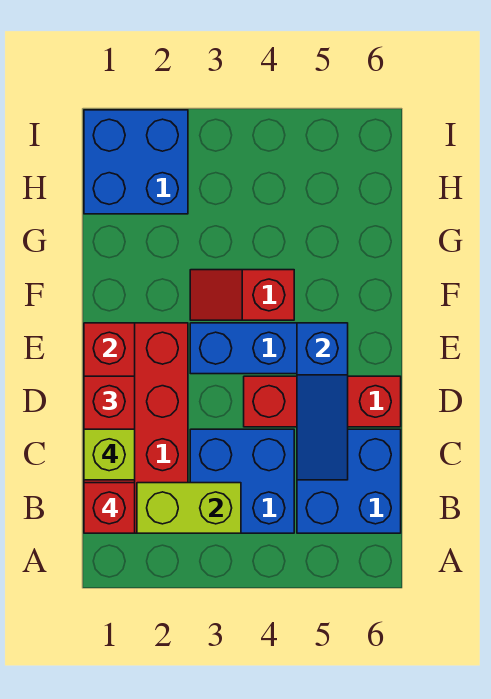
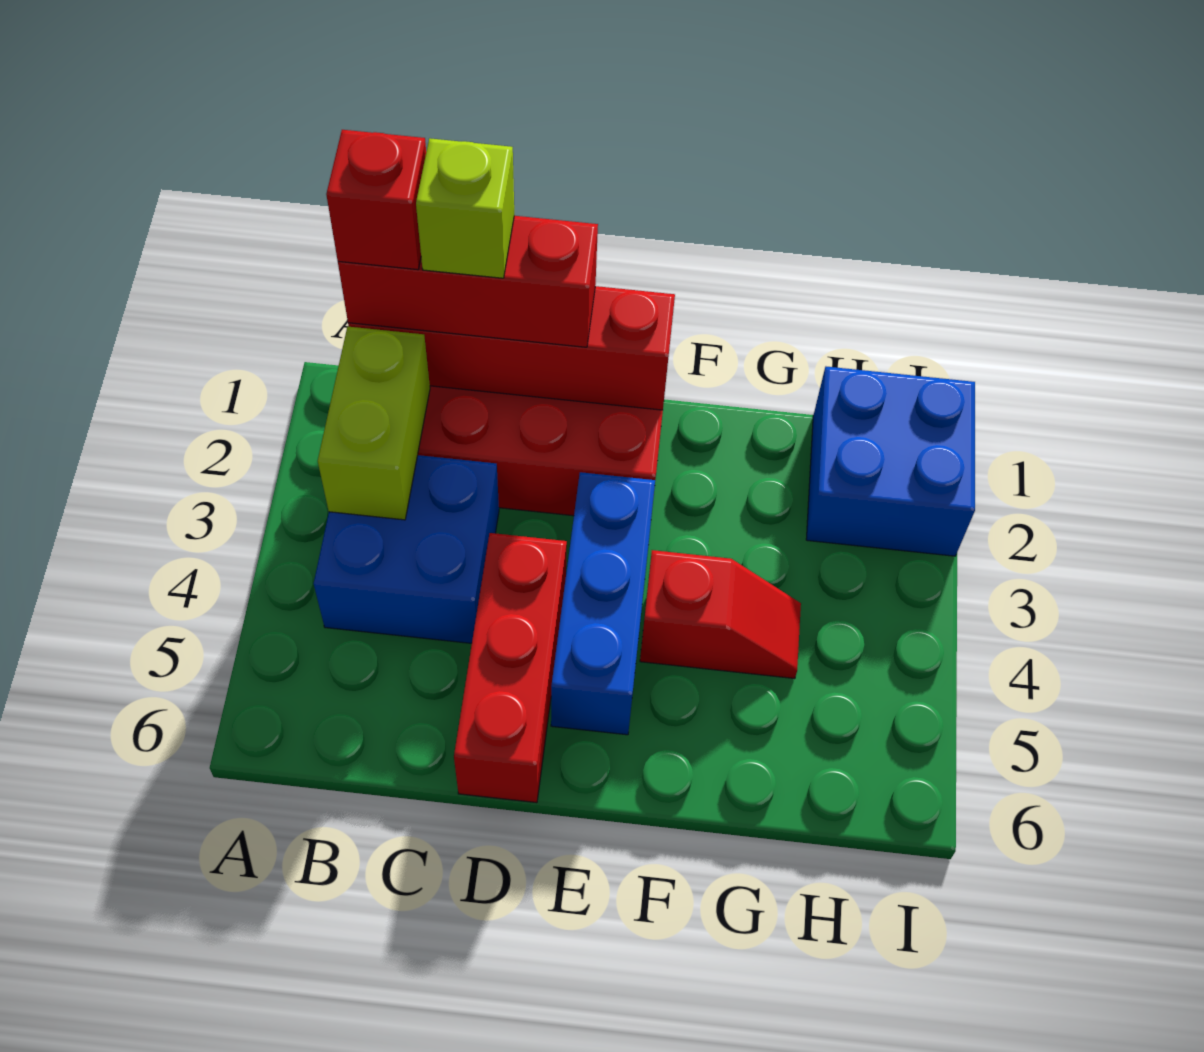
blue brick B5:C6 level 1 -> none
blue slope C5:E5 level 2 top E -> none
red slope F3:F4 level 1 top 4 -> red slope F4:G4 level 1 top F

